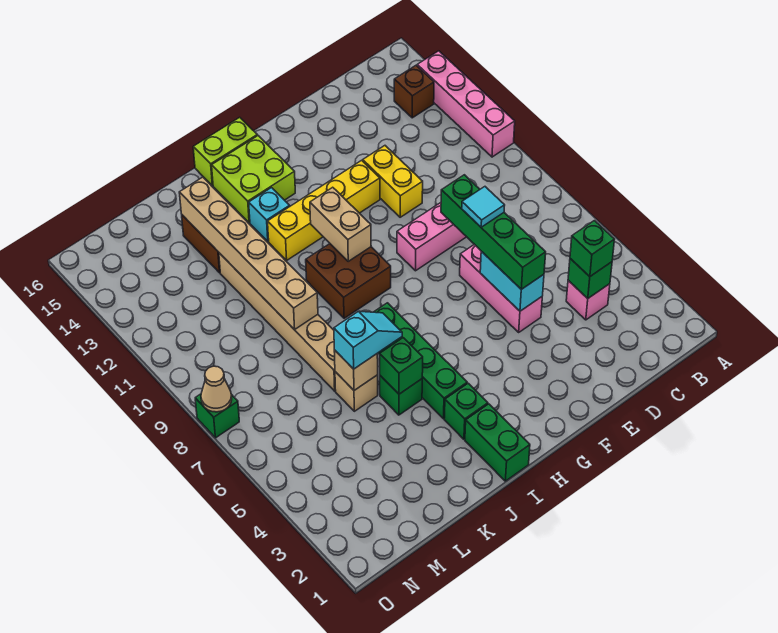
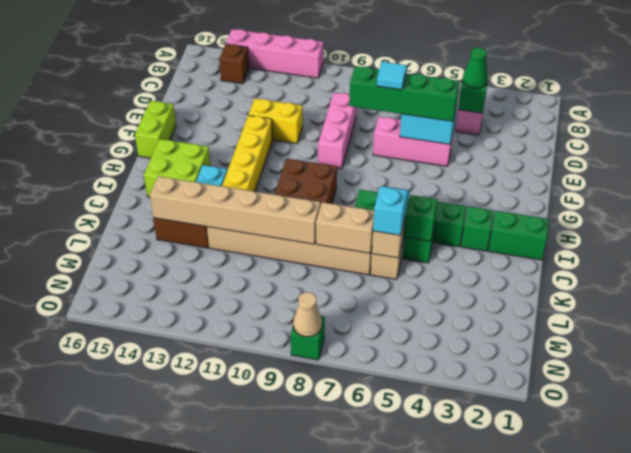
green brick C4 level 3 -> green cone C4 level 3
tan brick H10:H11 level 2 -> tan brick K7:K8 level 2
lime brick H16:I16 level 1 -> lime brick F16:G16 level 1

